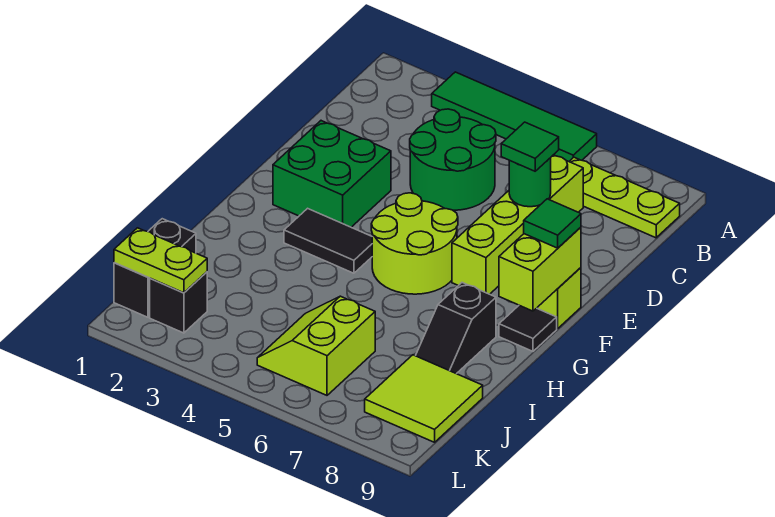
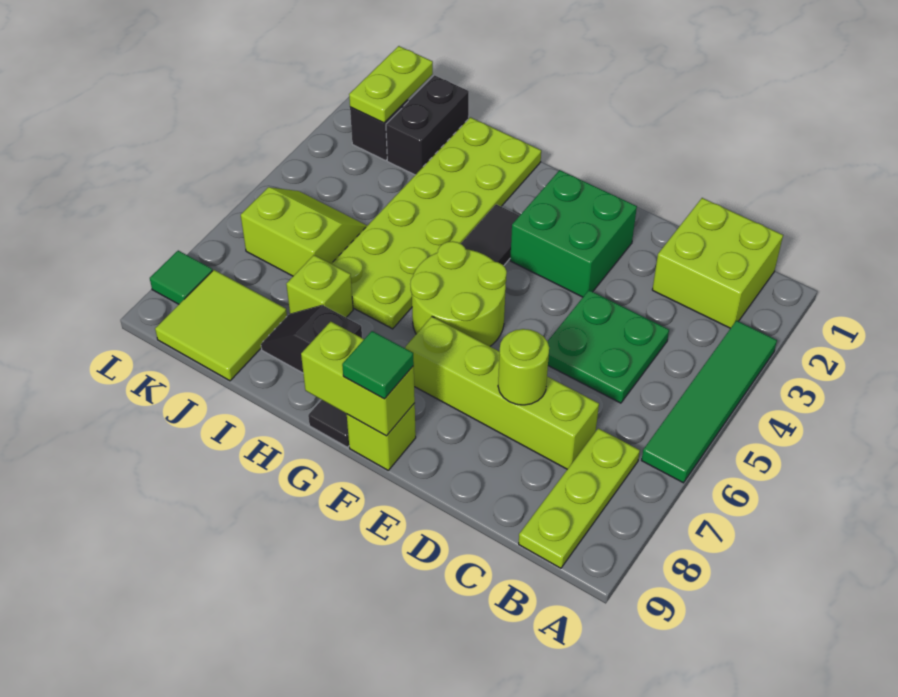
none -> lime brick B1:C2 level 1
green round brick C4:D5 level 1 -> green plate C4:D5 level 1
green round brick D7 level 2 -> lime round brick D7 level 2
green tile D7 level 3 -> green tile L8 level 1
none -> lime plate H1:I6 level 1
none -> lime brick I7 level 1
black brick J1:K1 level 1 -> black brick J1:J2 level 1

